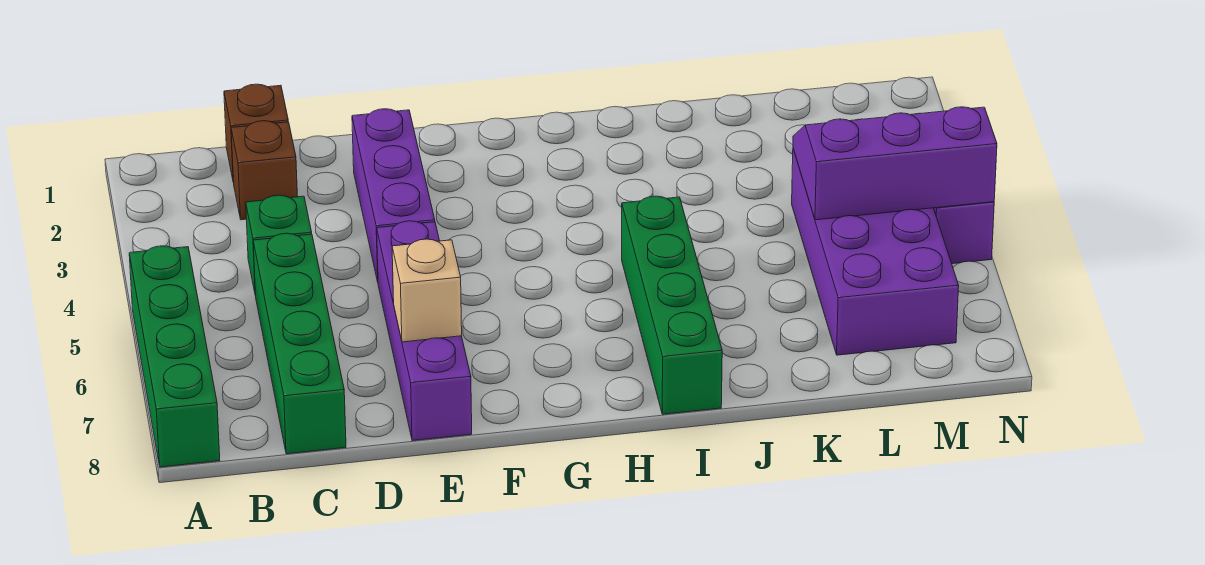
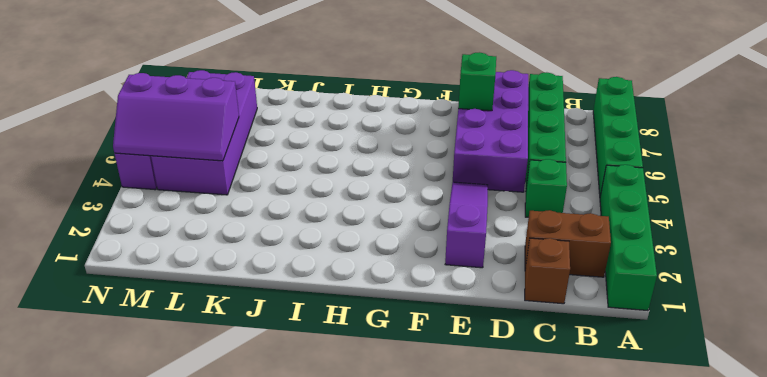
brown brick C2 level 1 -> brown brick B2:C2 level 1
purple brick E2:E4 level 1 -> purple slope E2:E4 level 1 top 2
purple brick E5:E8 level 1 -> purple brick D5:E8 level 1
tan brick E7 level 2 -> green brick E7 level 2
green brick I5:I8 level 1 -> green brick A1:A4 level 1

